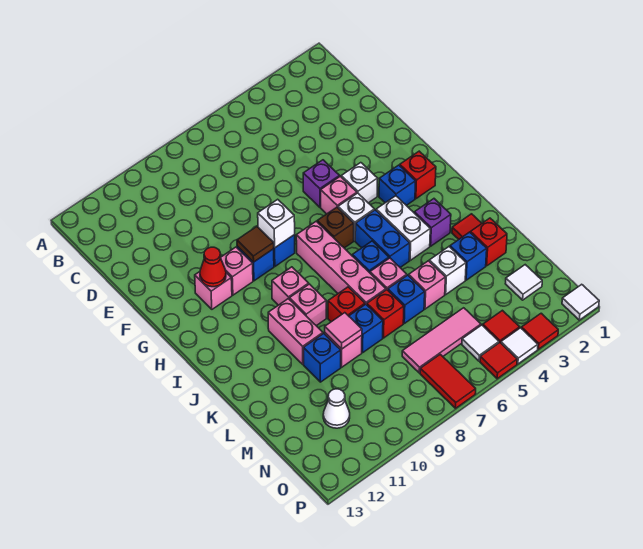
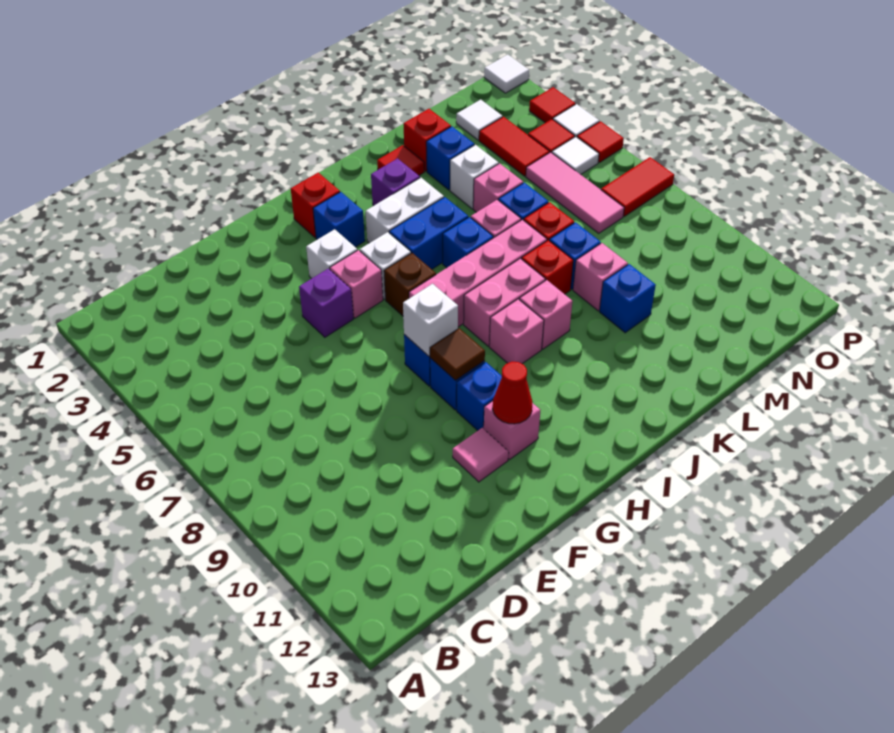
pink brick G10 level 1 -> blue brick G10 level 1
pink brick J10:K10 level 1 -> pink brick I8:J8 level 1
pink tile L9 level 2 -> pink tile F11 level 1
none -> red tile N3:N4 level 1
white cone N11 level 1 -> none

